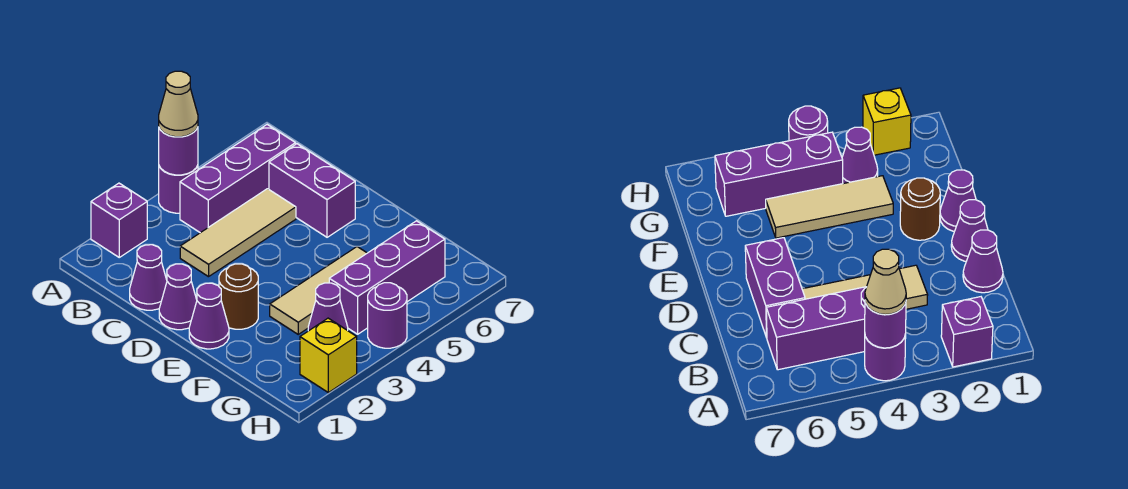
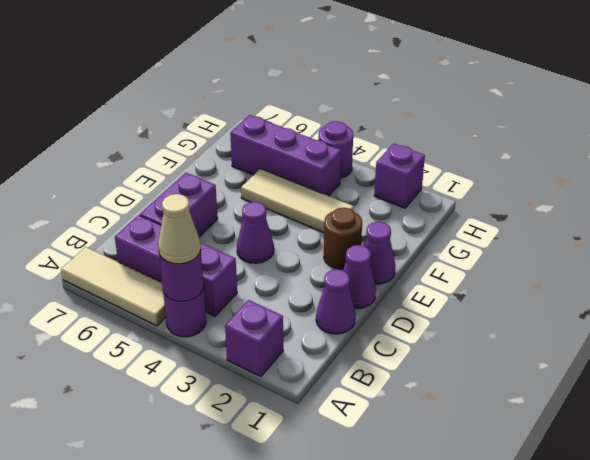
tan tile C3:C5 level 1 -> tan tile A5:A7 level 1
purple cone G3 level 1 -> purple cone D4 level 1
yellow brick H2 level 1 -> purple brick H2 level 1

